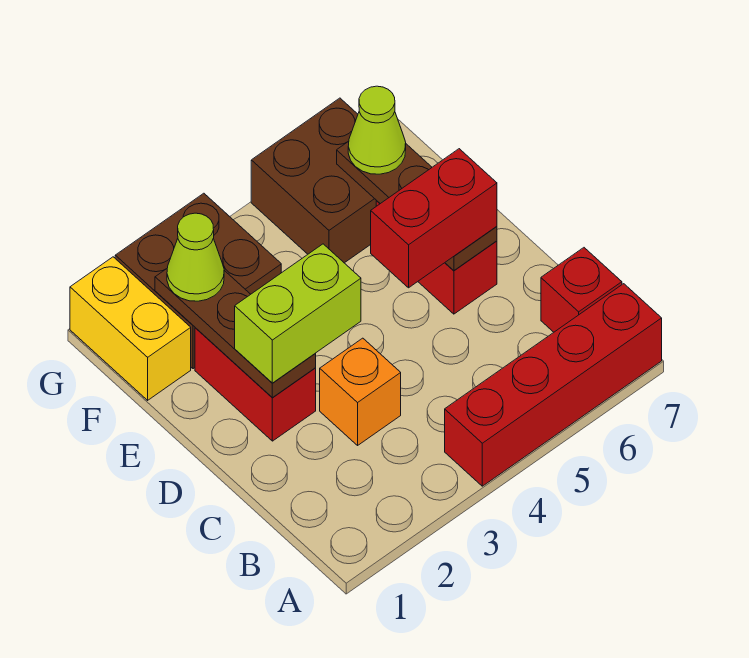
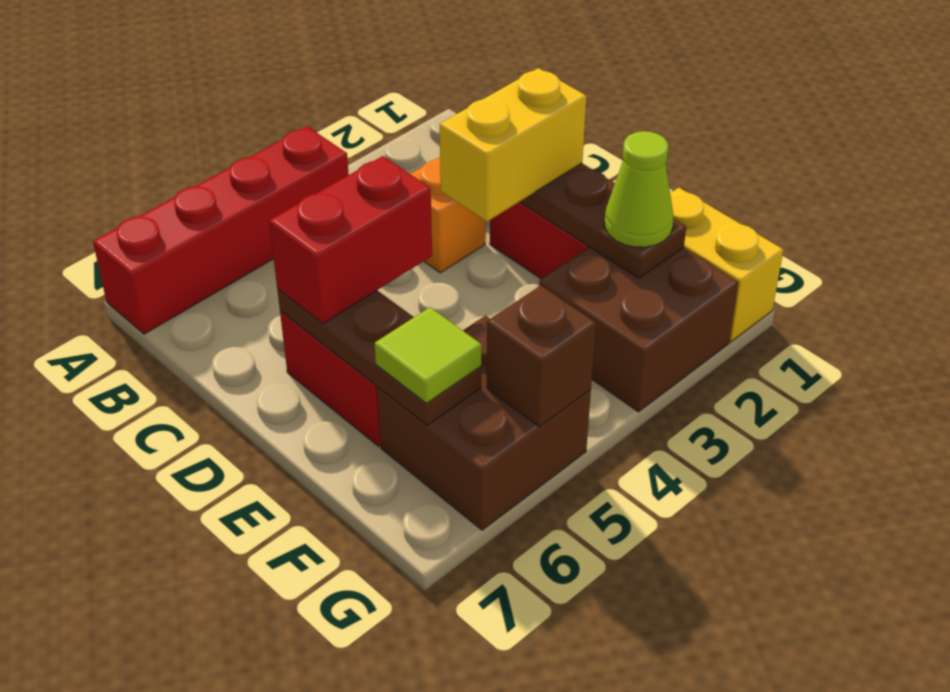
red brick B7 level 1 -> none
lime brick D2:D3 level 3 -> yellow brick D2:D3 level 3
lime cone F6 level 3 -> lime tile F6 level 3
none -> brown brick G5 level 2

